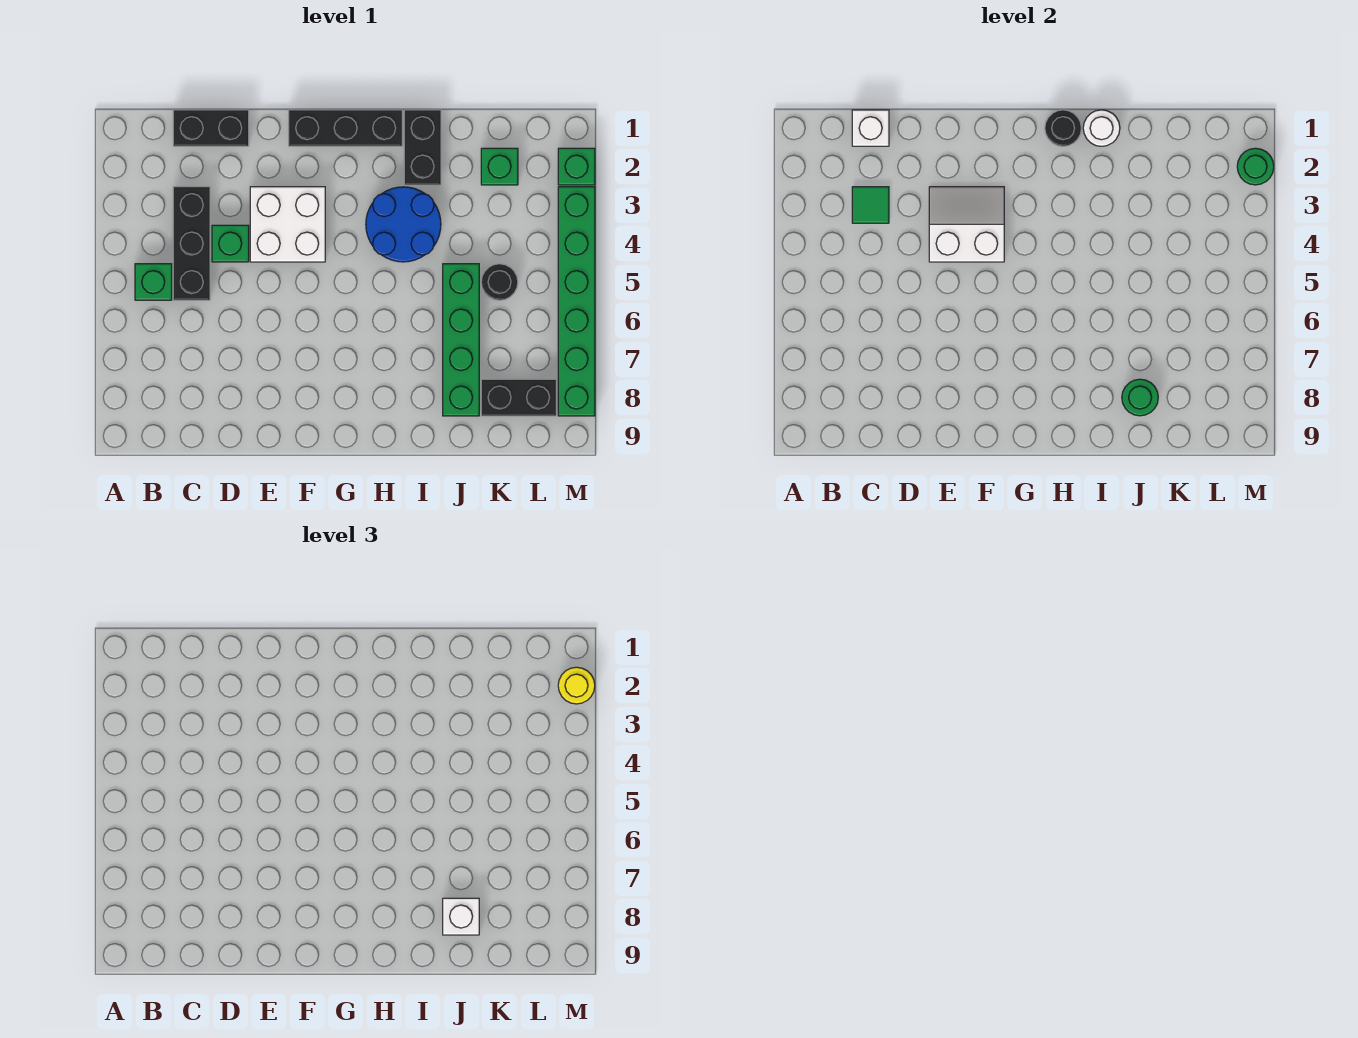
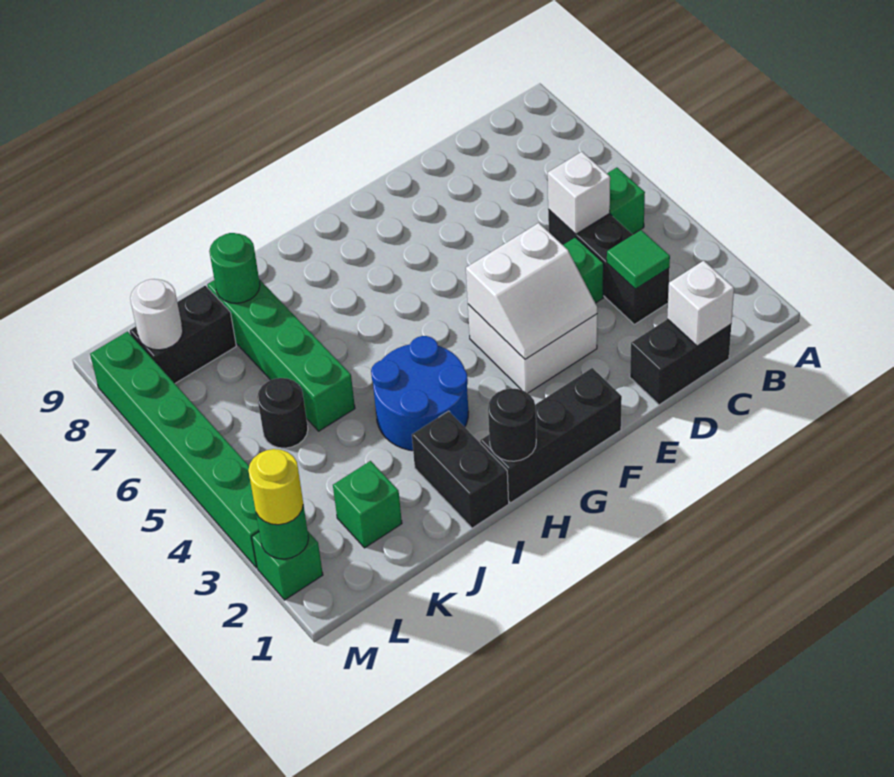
white round brick I1 level 2 -> white round brick L8 level 2
white brick J8 level 3 -> white brick C5 level 2

